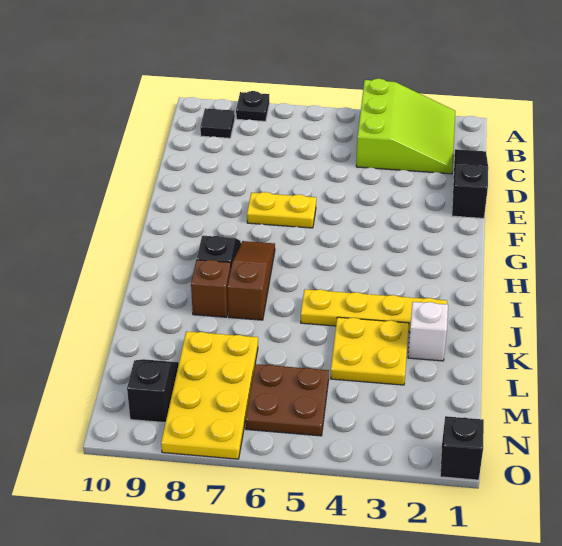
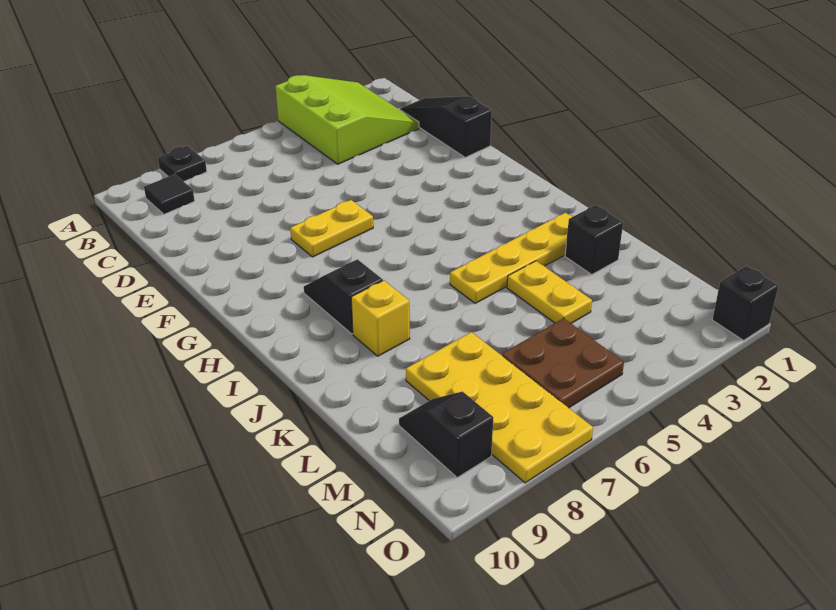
brown slope H7:J7 level 1 top J -> none
brown brick J8 level 1 -> yellow brick J8 level 1
white brick K2 level 1 -> black brick K2 level 1
yellow plate K3:L4 level 1 -> yellow plate K4:L4 level 1

